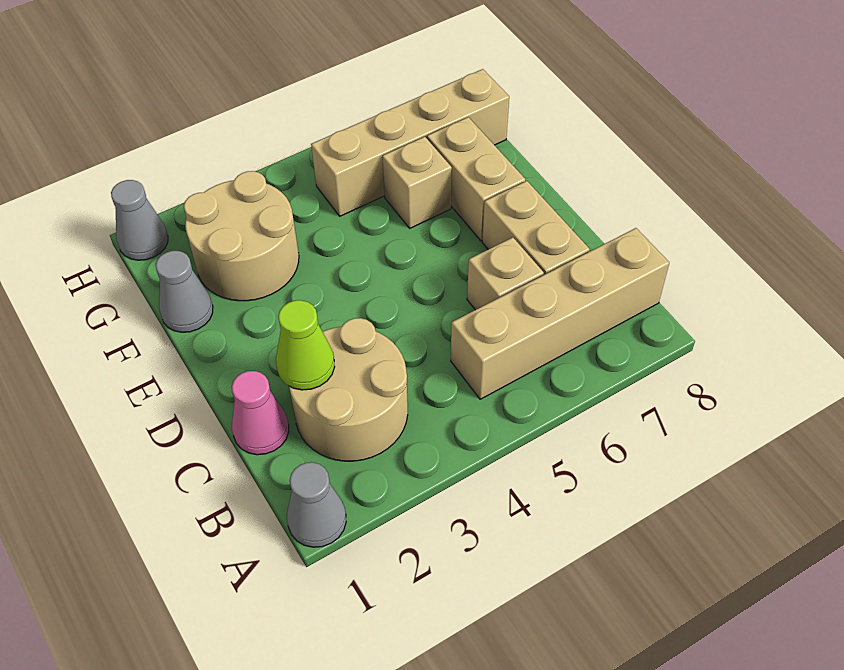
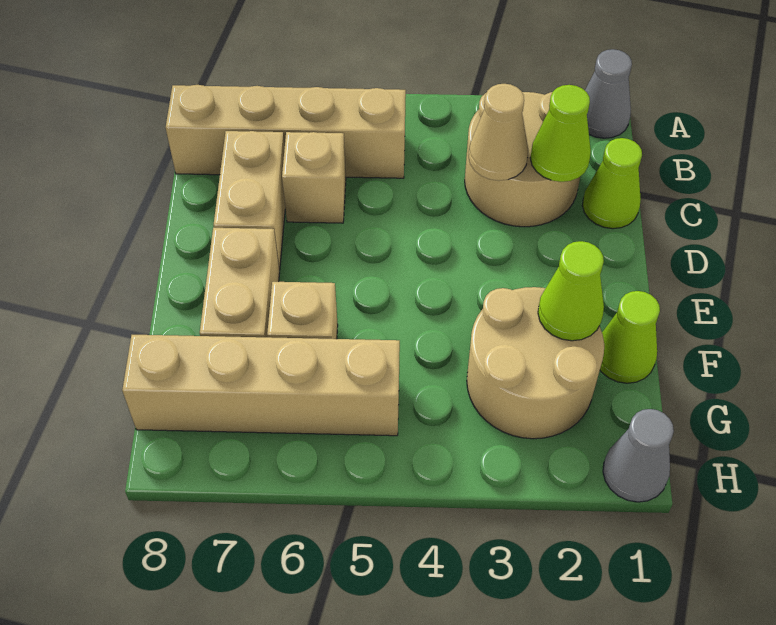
pink cone C1 level 1 -> lime cone C1 level 1
none -> tan cone C3 level 2
grey cone F1 level 1 -> lime cone F1 level 1
none -> lime cone F2 level 2

